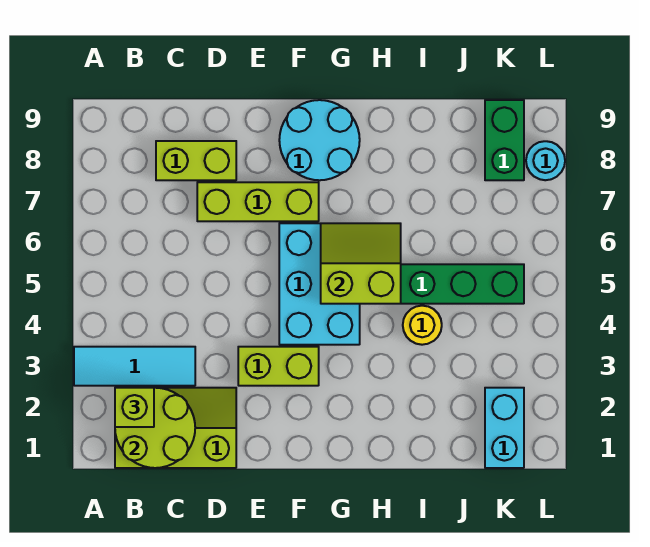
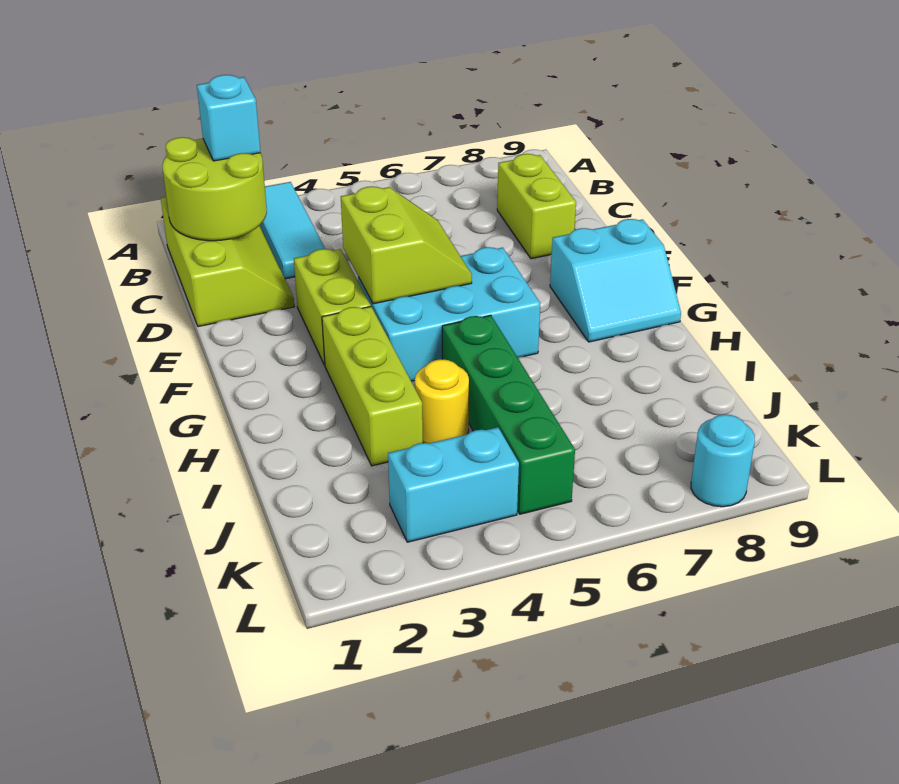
lime brick B2 level 3 -> cyan brick B2 level 3
lime brick D7:F7 level 1 -> lime brick G3:I3 level 1
cyan round brick F8:G9 level 1 -> cyan slope F8:G9 level 1 top F
lime slope G5:H6 level 2 top 5 -> lime slope E4:F5 level 2 top 4
cyan brick K1:K2 level 1 -> cyan brick K3:K4 level 1
green brick K8:K9 level 1 -> none

